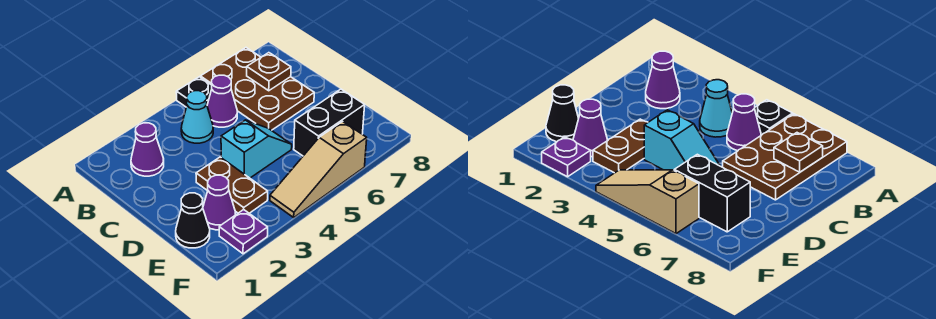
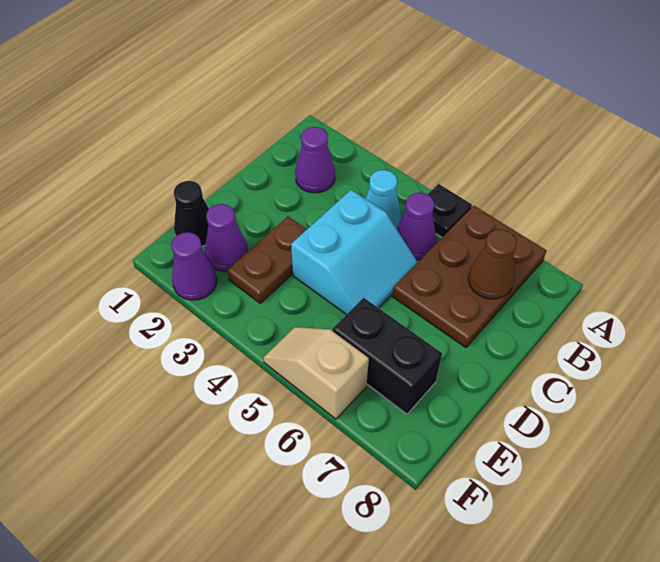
brown plate B7 level 2 -> brown cone B7 level 2
cyan slope D4:D5 level 1 top 4 -> cyan slope C4:D5 level 1 top 4
purple plate F2 level 1 -> purple cone F2 level 1
tan slope F4:F6 level 1 top 6 -> tan slope F5:F6 level 1 top 6

